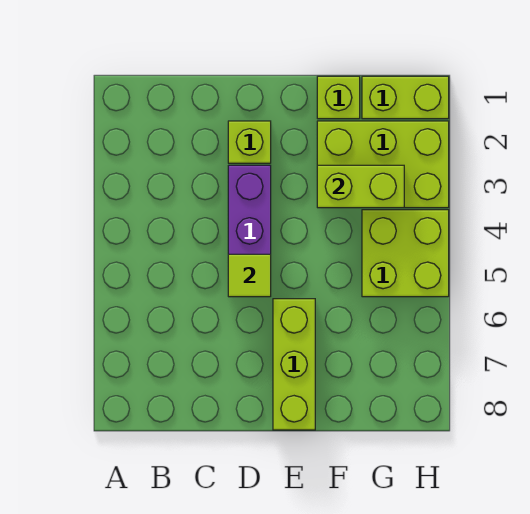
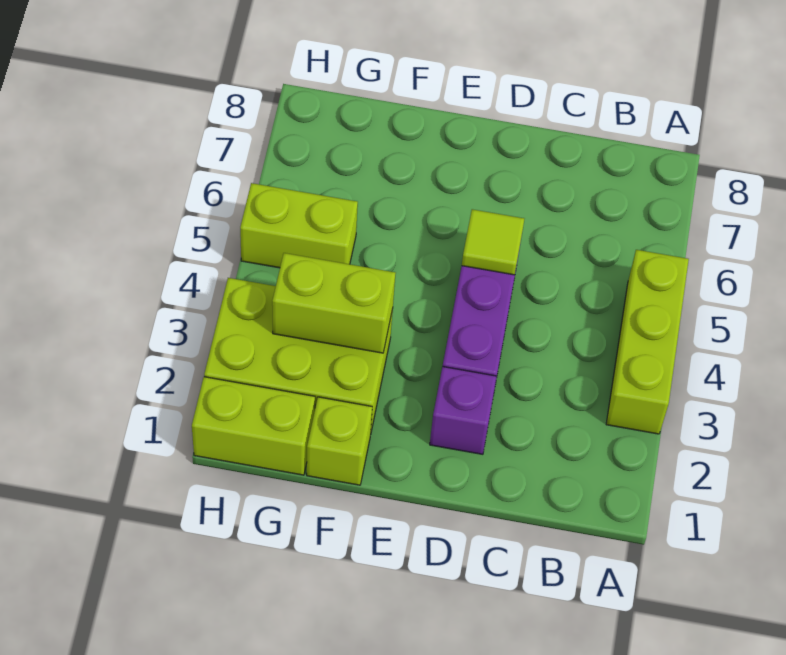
lime brick D2 level 1 -> purple brick D2 level 1
lime brick E6:E8 level 1 -> lime brick A3:A5 level 1
lime brick G4:H5 level 1 -> lime brick G5:H5 level 1

